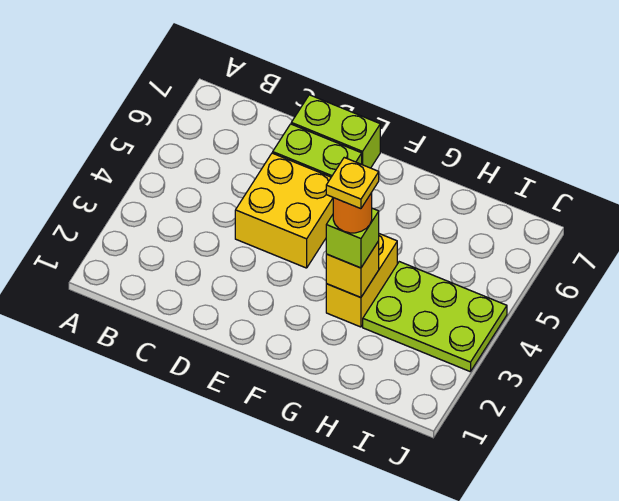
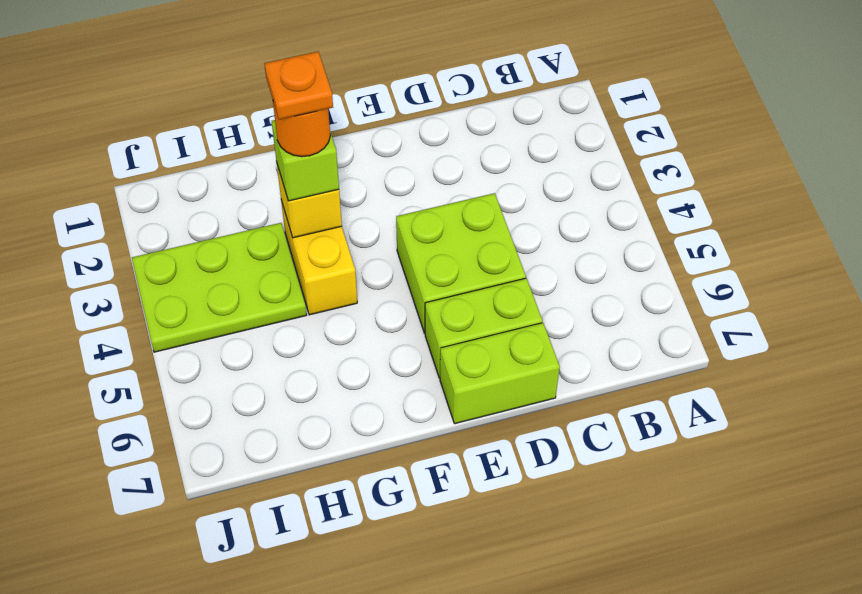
yellow brick D4:E5 level 1 -> lime brick D4:E5 level 1
yellow plate G3 level 5 -> orange plate G3 level 5

